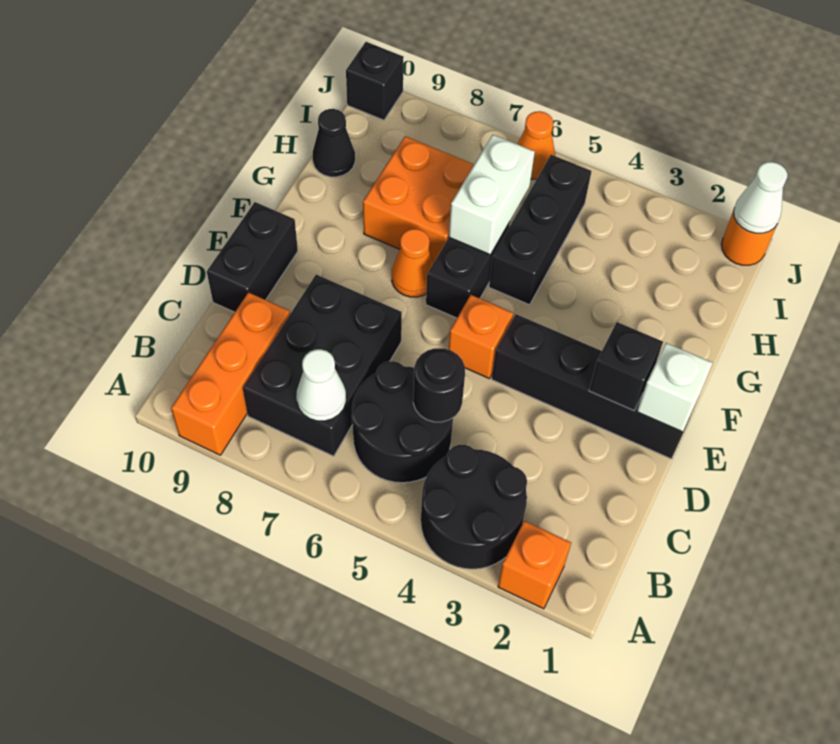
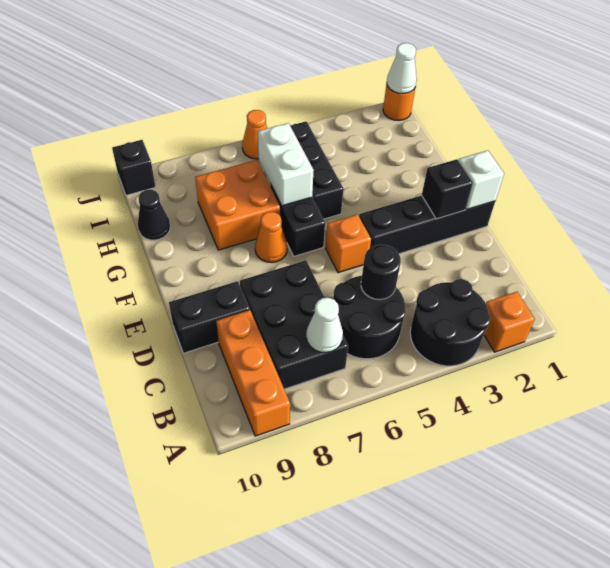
black brick D10:E10 level 1 -> black brick D9:D10 level 1

